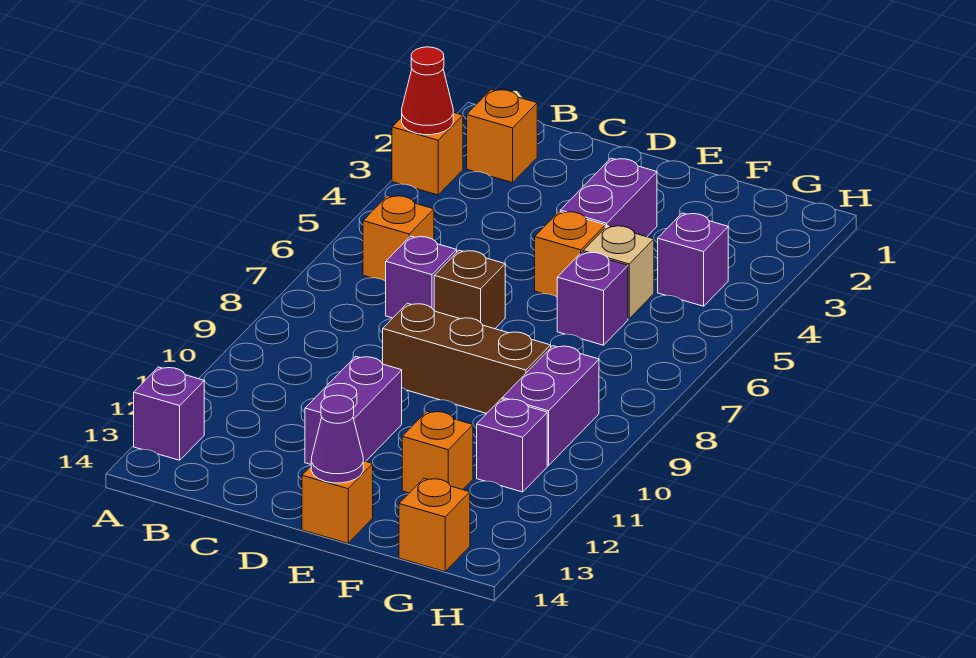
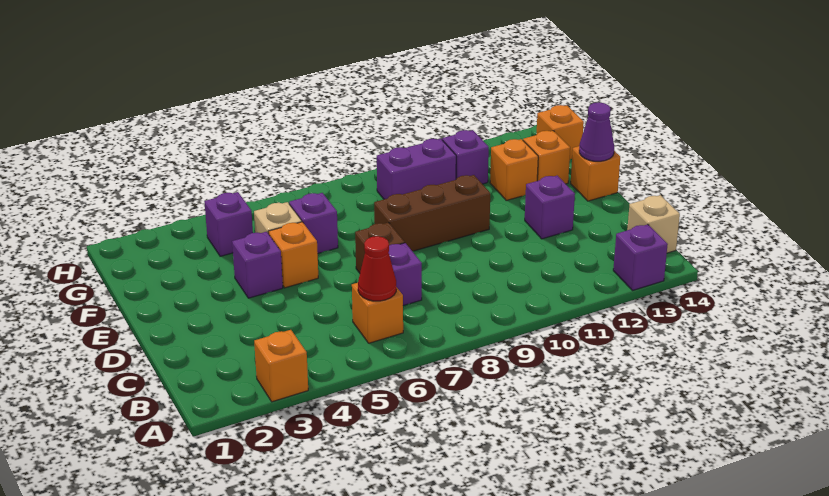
red cone A3 level 2 -> red cone B6 level 2
orange brick B2 level 1 -> orange brick F13 level 1
none -> tan brick B14 level 1
brown brick D9:F9 level 1 -> brown brick E8:E10 level 1
purple brick D11:D12 level 1 -> purple brick D12 level 1
purple brick E3:E4 level 1 -> purple brick E4 level 1

